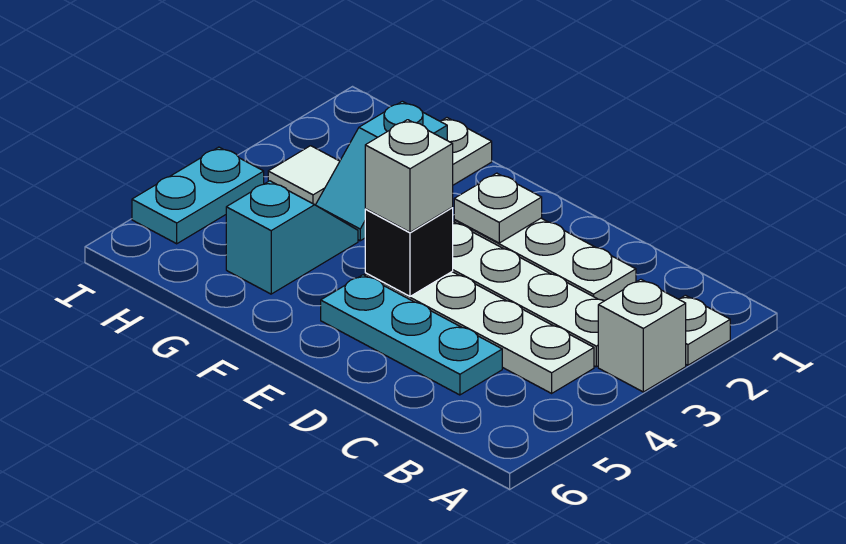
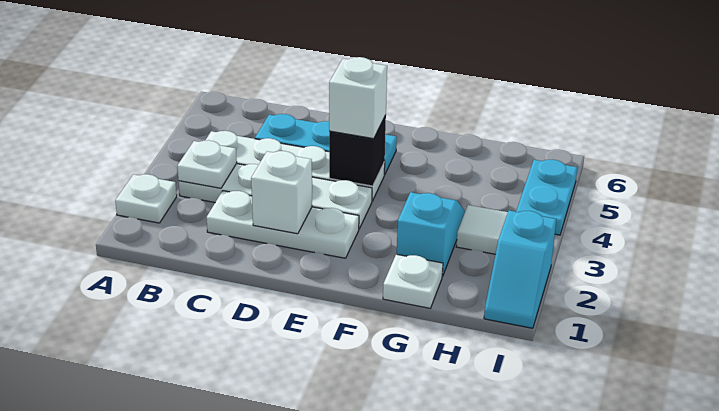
white brick A3 level 1 -> white brick D2 level 2
white plate E2 level 2 -> white plate B3 level 2
cyan slope G4:G5 level 1 top 5 -> cyan slope I1:I2 level 1 top 2

